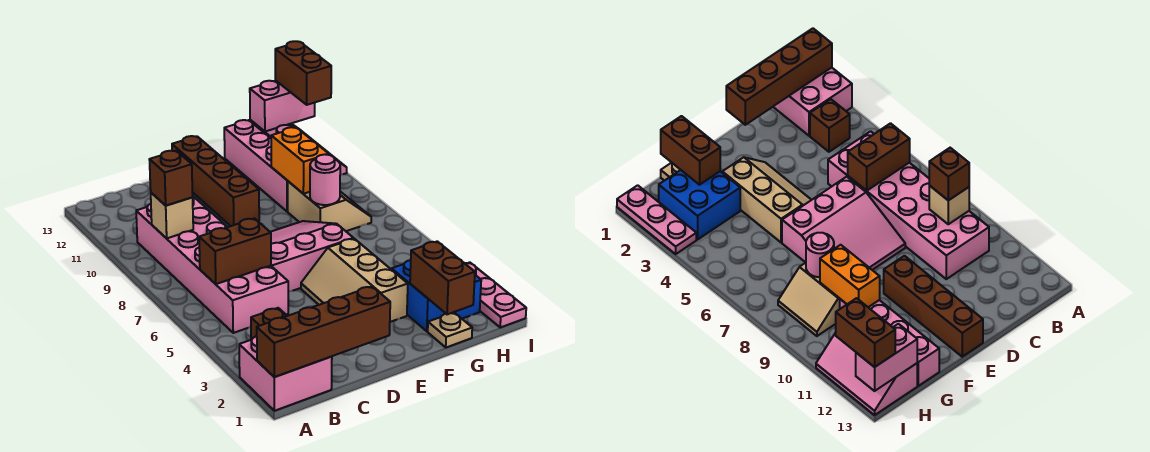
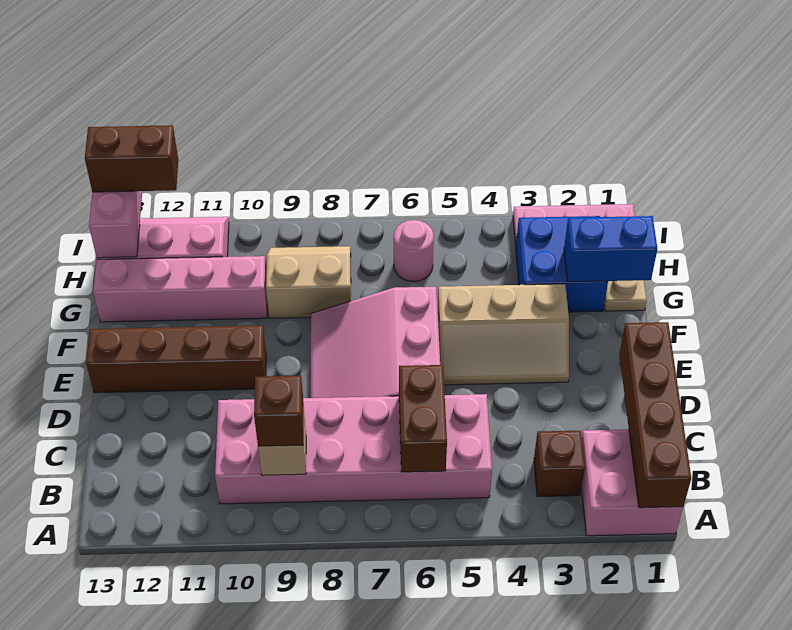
brown brick G1:G2 level 2 -> blue brick G1:G2 level 2
pink round brick G8 level 2 -> pink round brick H6 level 1
orange brick G9:G10 level 2 -> none

